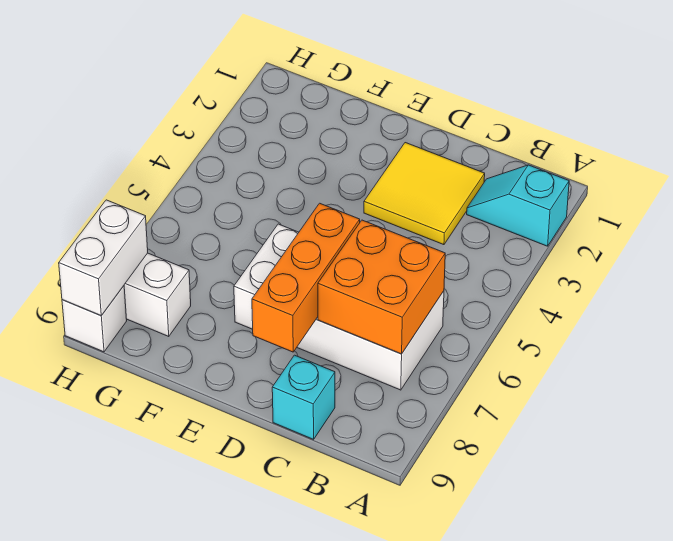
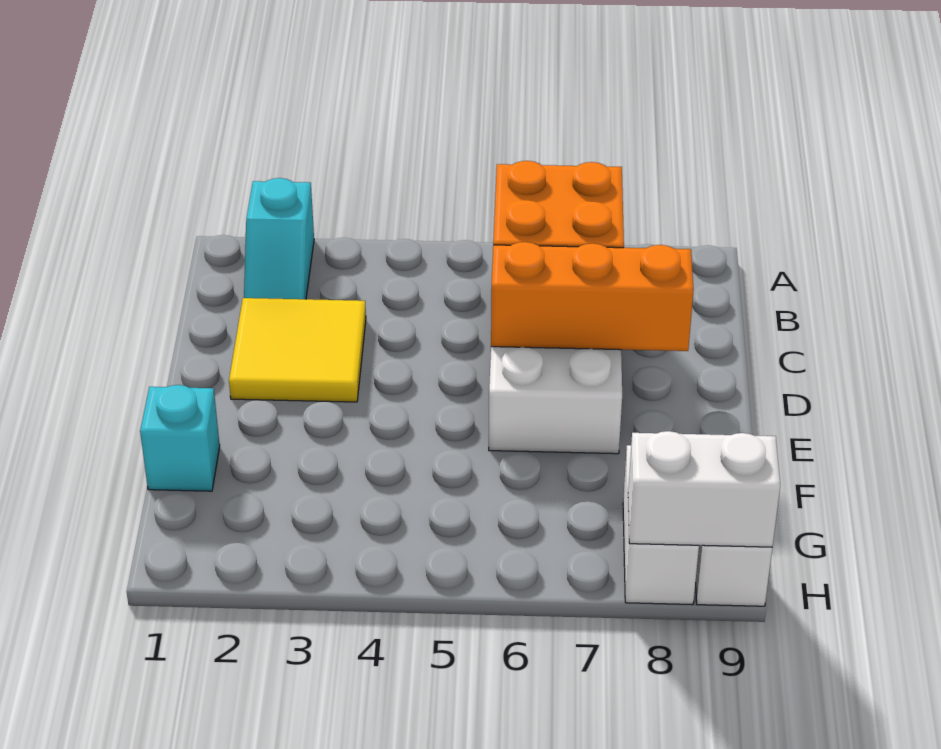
cyan brick C9 level 1 -> cyan brick F1 level 1

